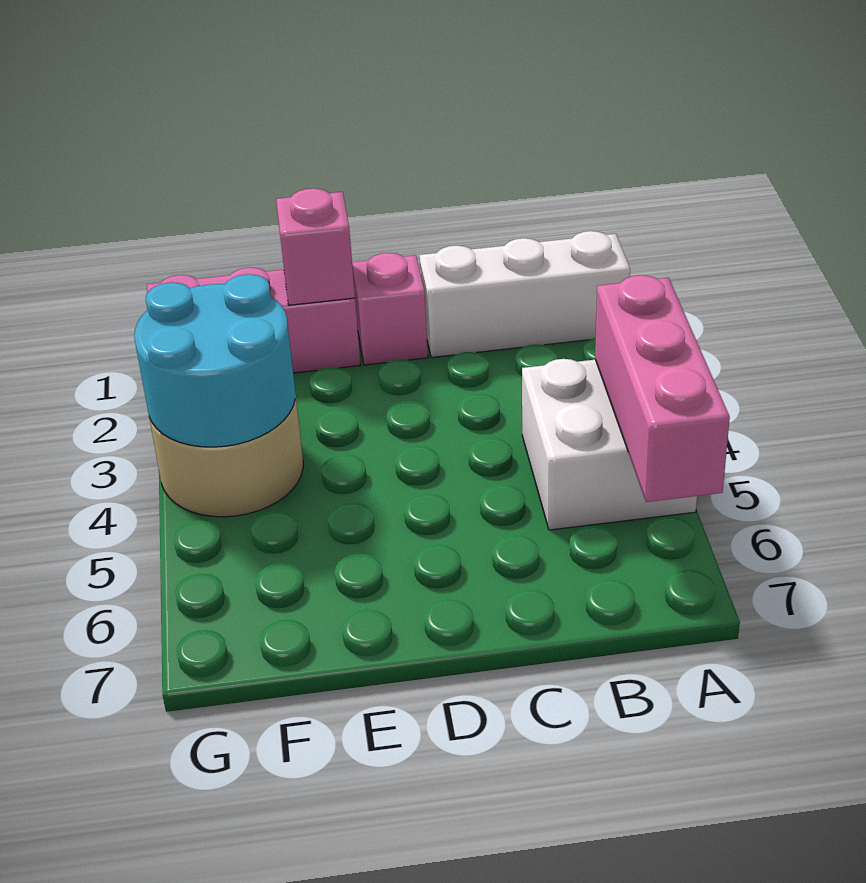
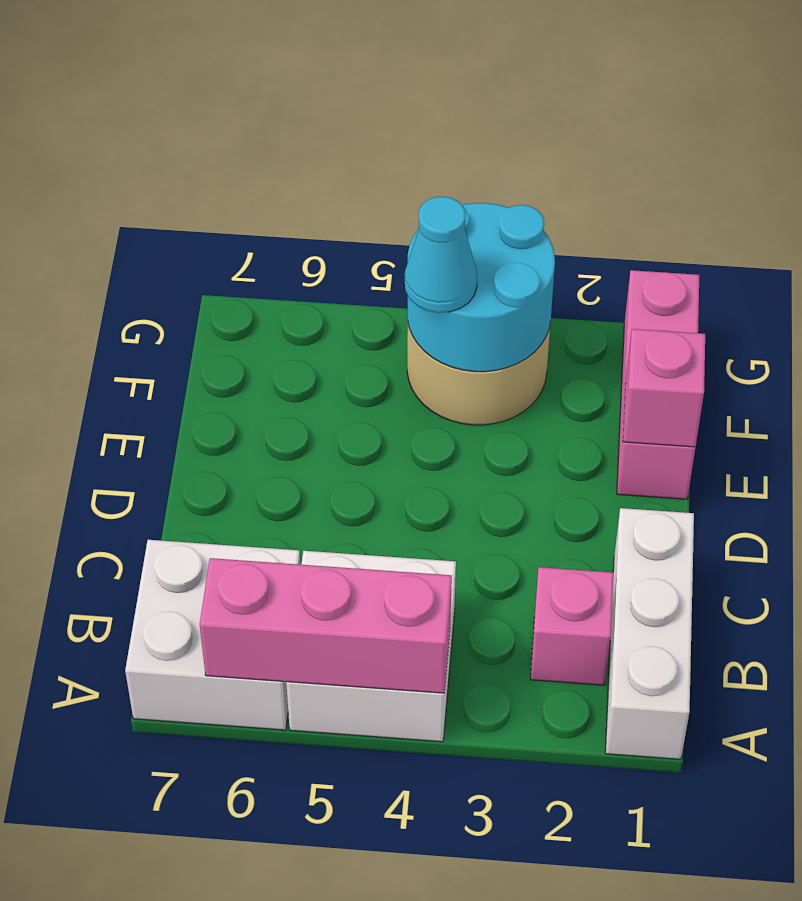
none -> white brick A6:B7 level 1
pink brick D1 level 1 -> pink brick B2 level 1
none -> cyan cone F4 level 3

